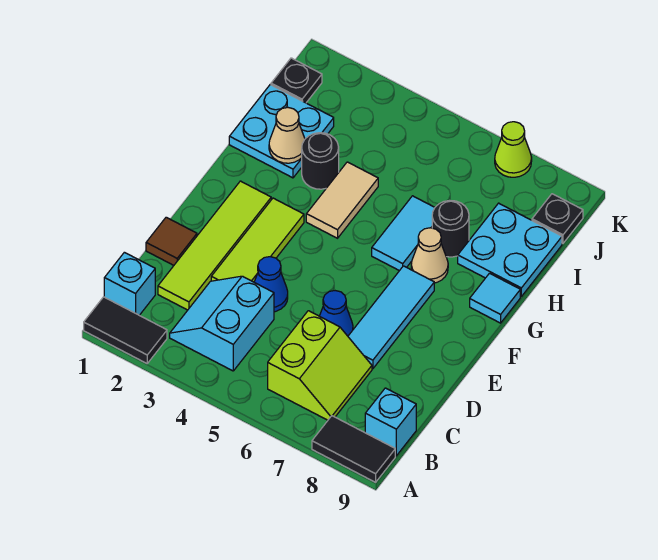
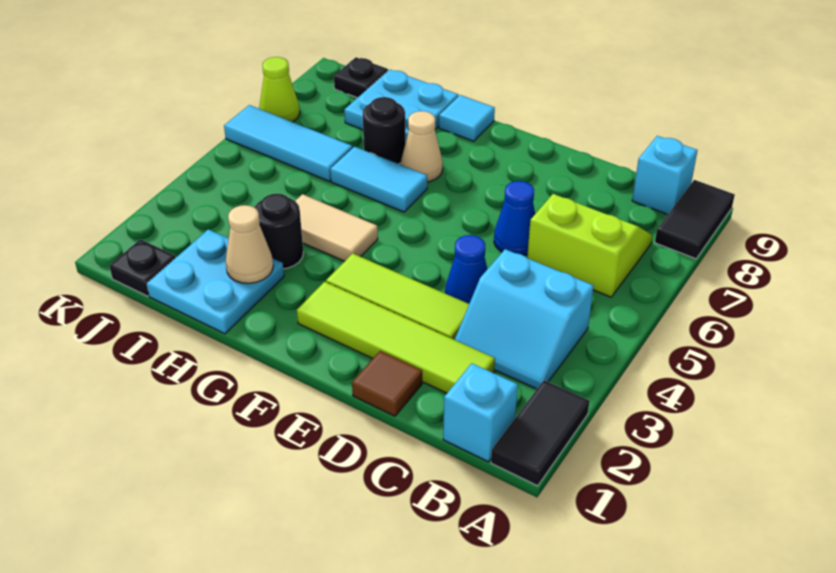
cyan tile D7:F7 level 1 -> cyan tile I6:K6 level 1

